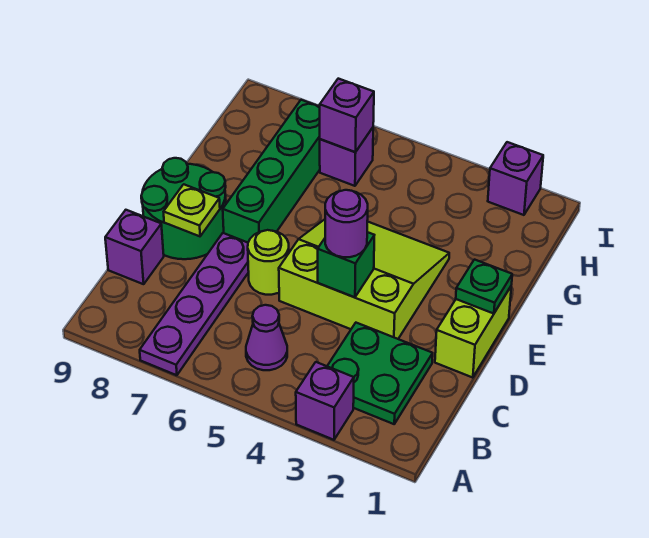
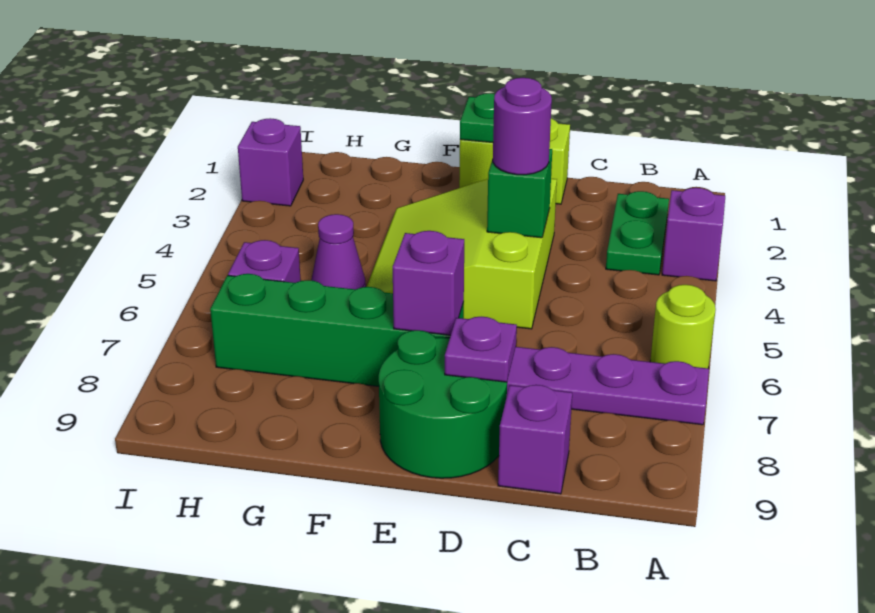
green plate B2:C3 level 1 -> green plate B2:B3 level 1
purple cone B5 level 1 -> purple cone G5 level 1
lime round brick D6 level 1 -> lime round brick A6 level 1
lime plate D8 level 2 -> purple plate D8 level 2
purple brick H6 level 2 -> purple brick E7 level 2

